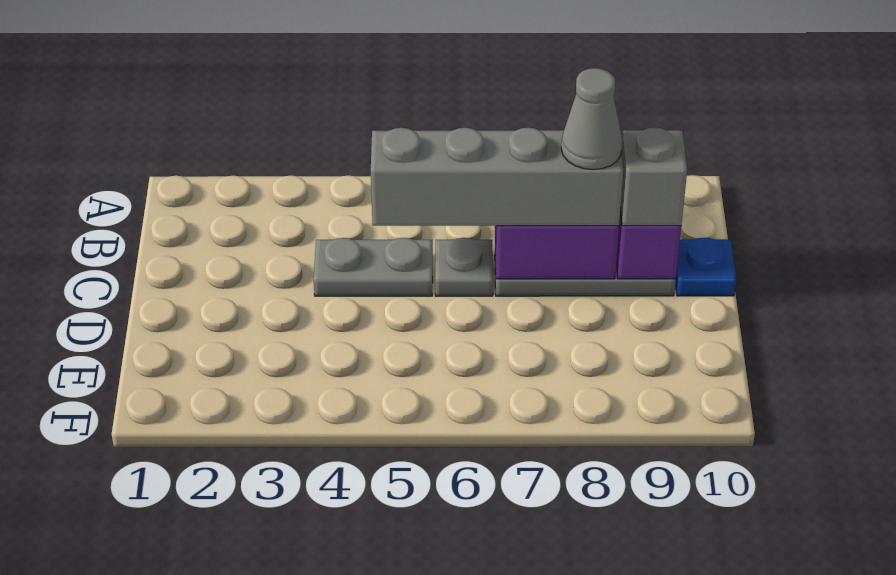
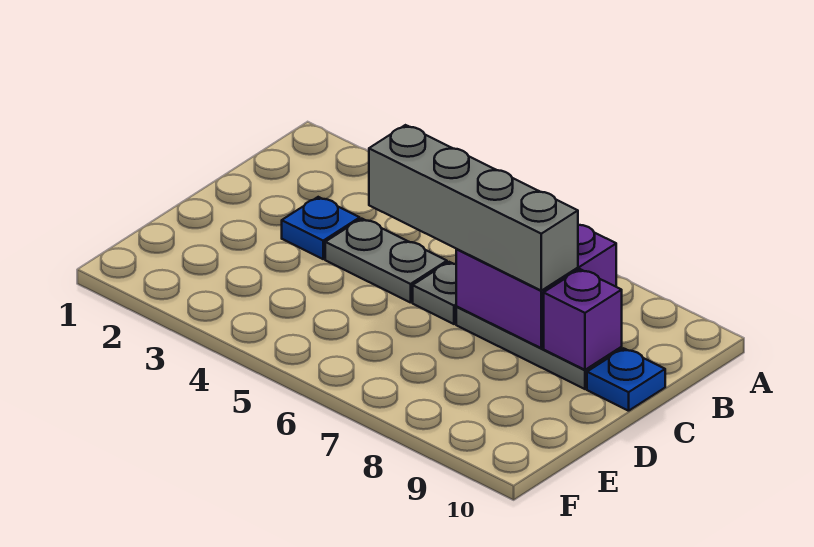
none -> blue plate C3 level 1
grey cone C8 level 4 -> none
grey brick C9 level 3 -> none

